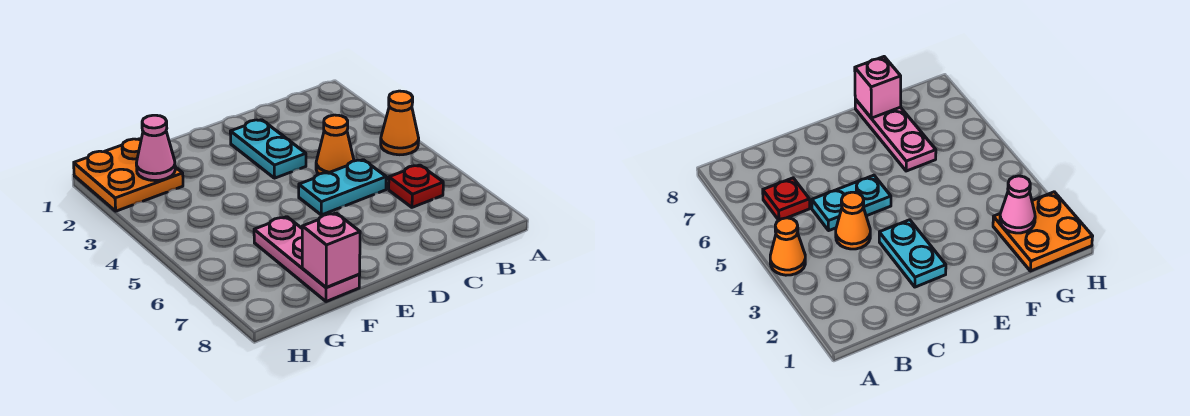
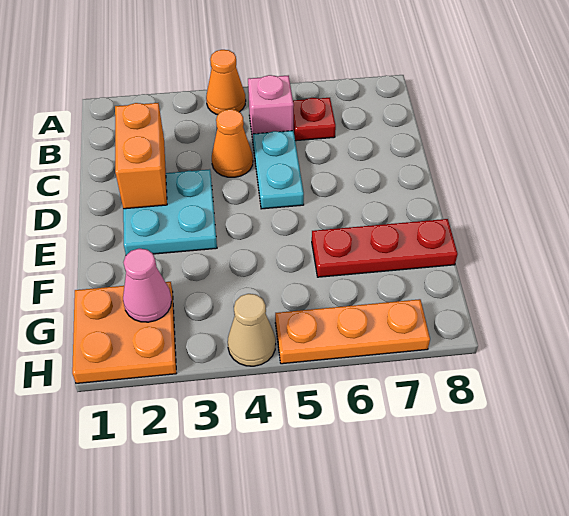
none -> orange brick C2:D2 level 2
cyan plate D2:D3 level 1 -> cyan plate D2:E3 level 1
pink plate F6:F8 level 1 -> red plate F6:F8 level 1
pink brick F8 level 2 -> pink brick B5 level 1
none -> tan cone H4 level 1
none -> orange plate H5:H7 level 1

